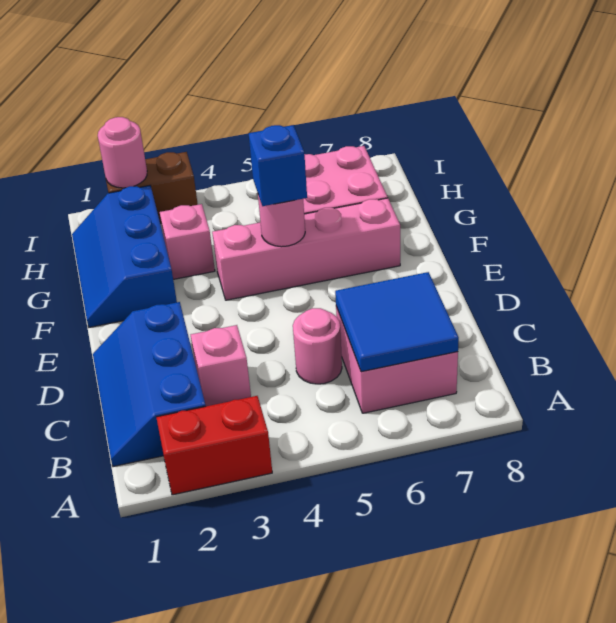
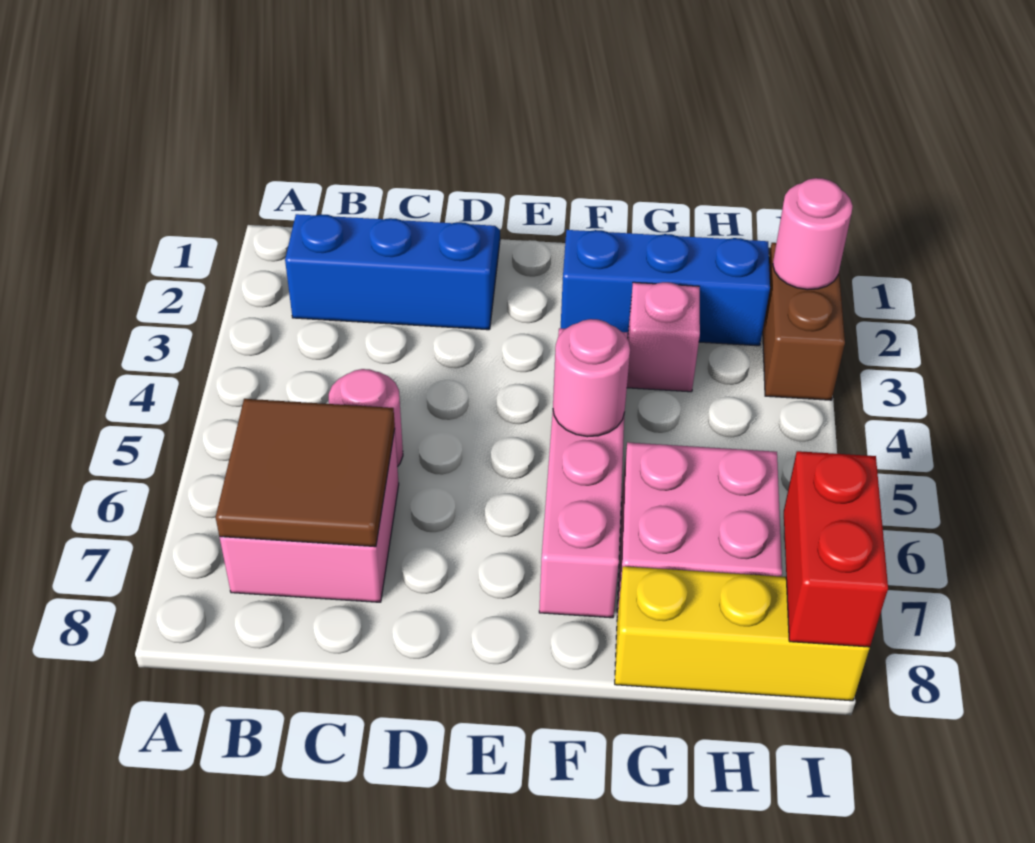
red brick A2:A3 level 1 -> red brick I7:I8 level 2
blue tile B6:C7 level 2 -> brown tile B6:C7 level 2
pink brick C3 level 1 -> none
blue brick F5 level 3 -> none
none -> yellow brick G8:I8 level 1

